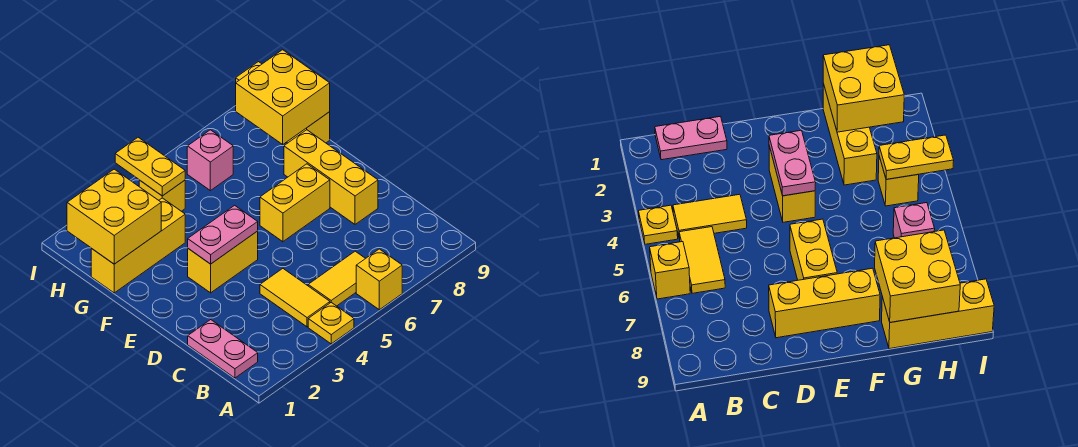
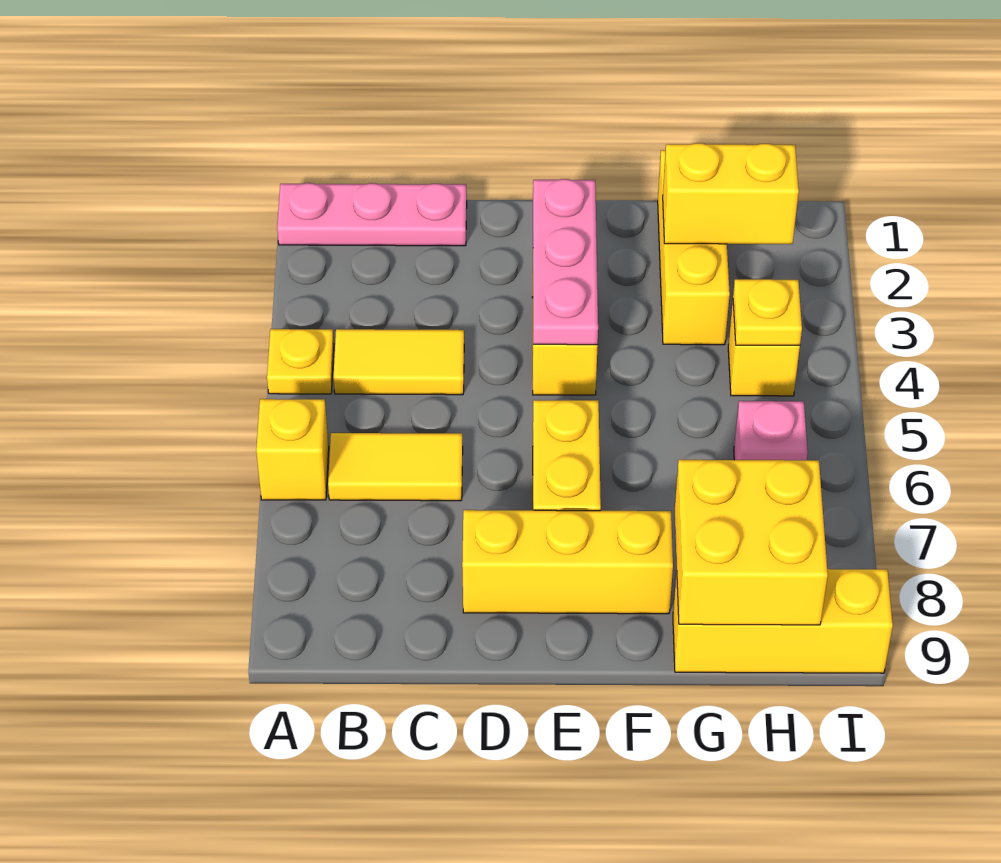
pink plate B1:C1 level 1 -> pink plate A1:C1 level 1
yellow tile B5:B6 level 1 -> yellow tile B6:C6 level 1
pink plate E3:E4 level 2 -> pink plate E2:E4 level 2
yellow brick G1:H2 level 2 -> yellow brick G2:H2 level 2
yellow plate H4:I4 level 2 -> yellow plate H4 level 2

